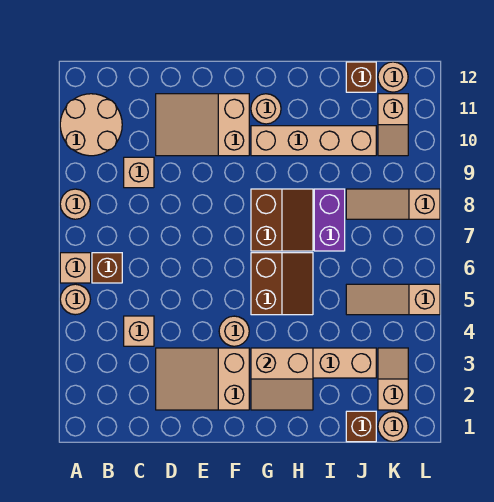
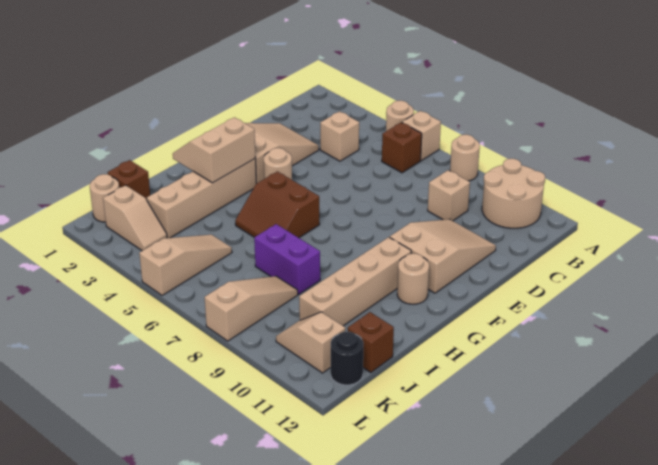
brown slope G7:H8 level 1 top G -> none
tan round brick K12 level 1 -> black round brick K12 level 1

